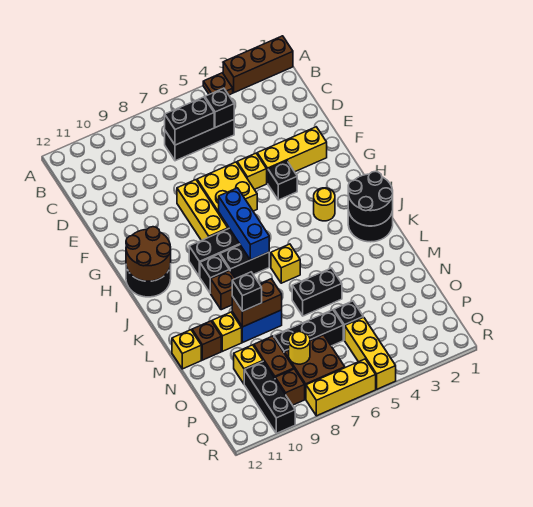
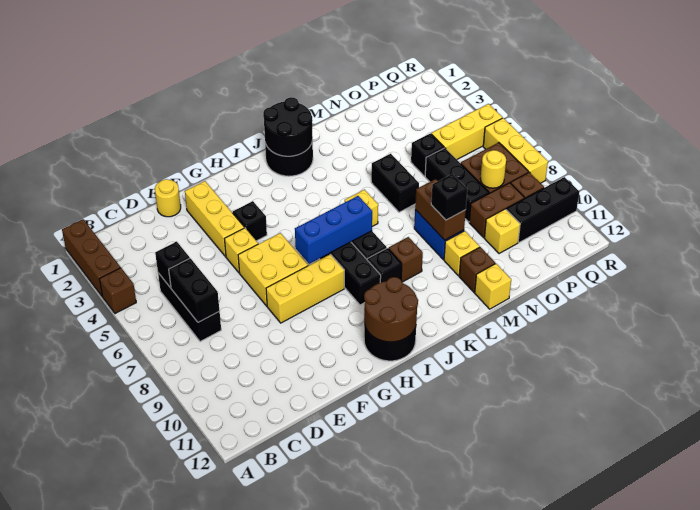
brown plate A4 level 1 -> brown brick A4 level 1
yellow round brick I3 level 1 -> yellow round brick E1 level 1

